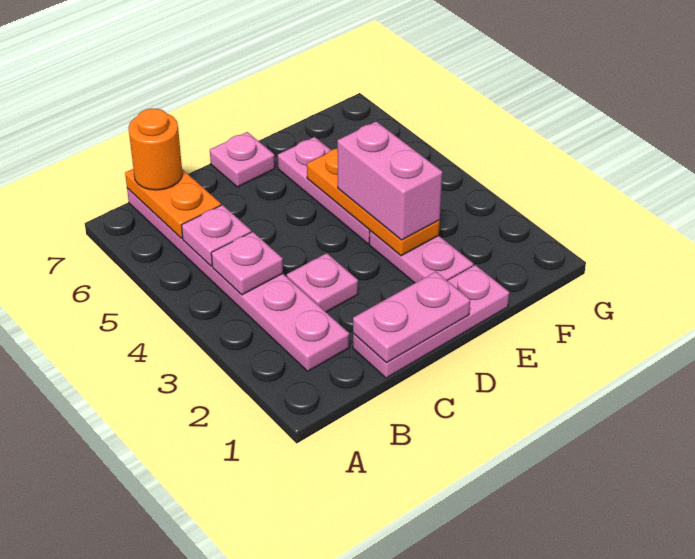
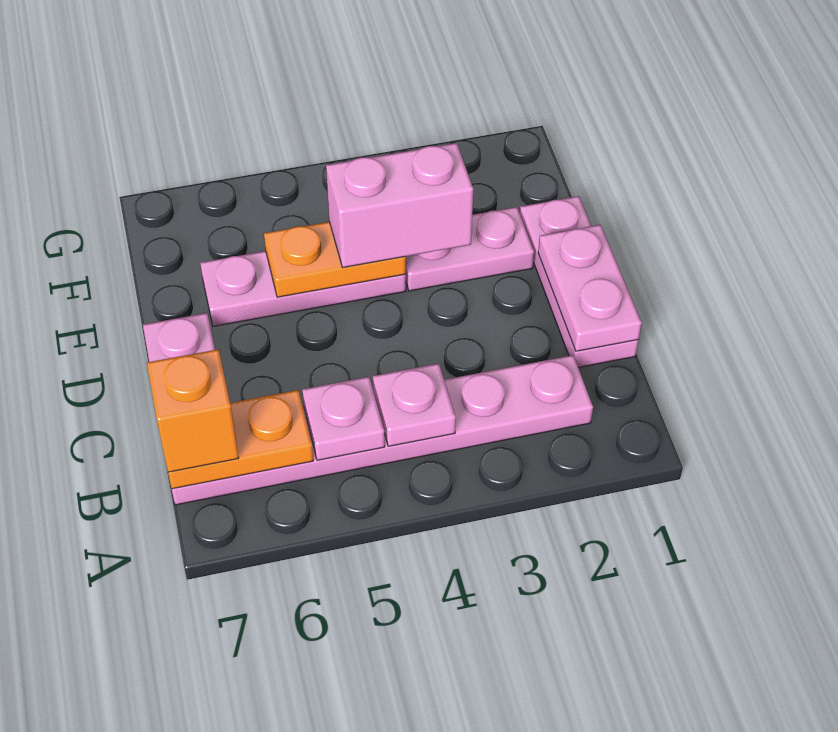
orange round brick B7 level 3 -> orange brick B7 level 3
pink plate C3 level 1 -> none
orange plate E3:E5 level 2 -> orange plate E4:E5 level 2

